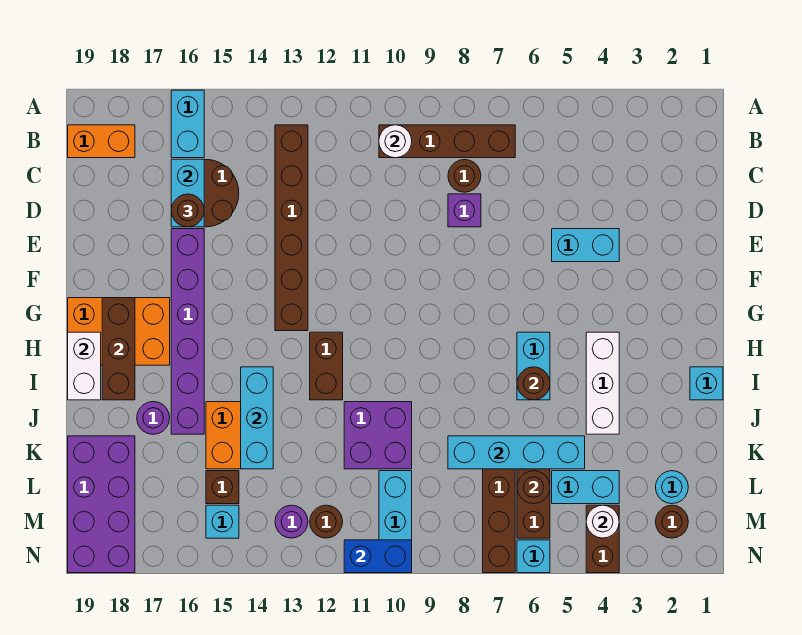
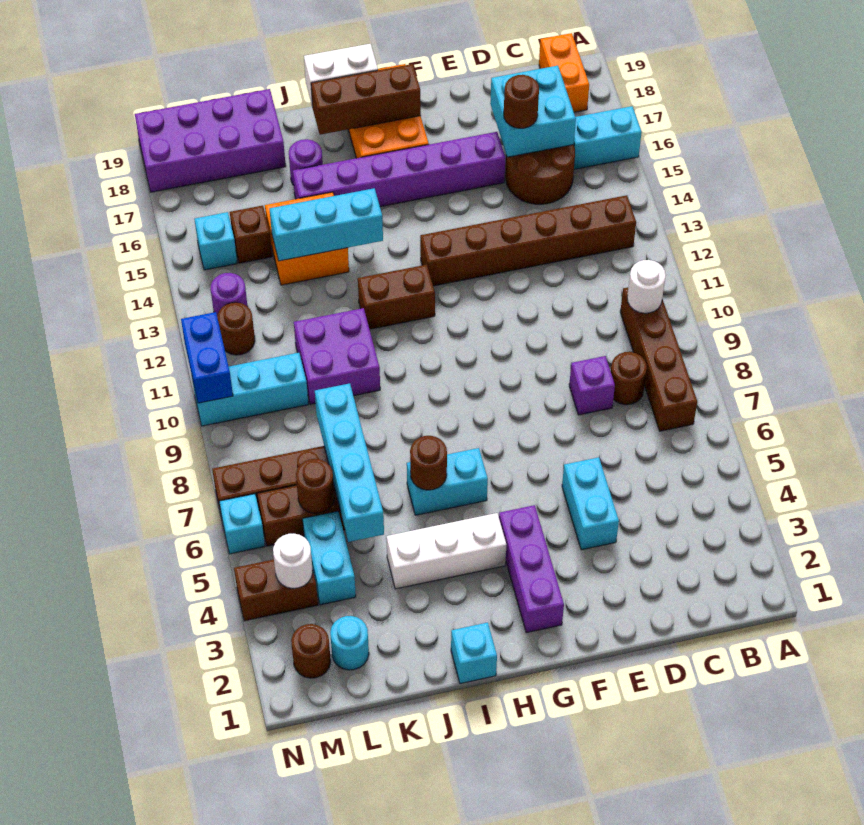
cyan brick C16:D16 level 2 -> cyan brick C16:D17 level 2
none -> purple brick G2:G4 level 1

